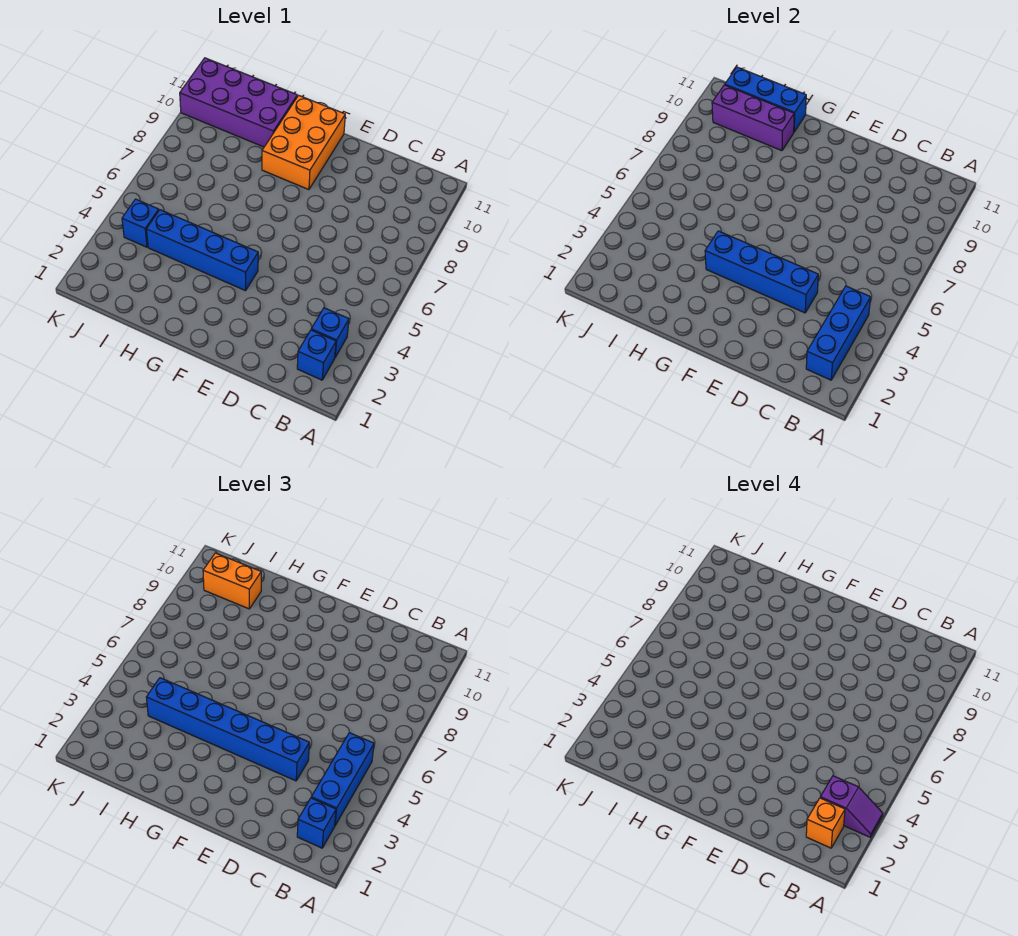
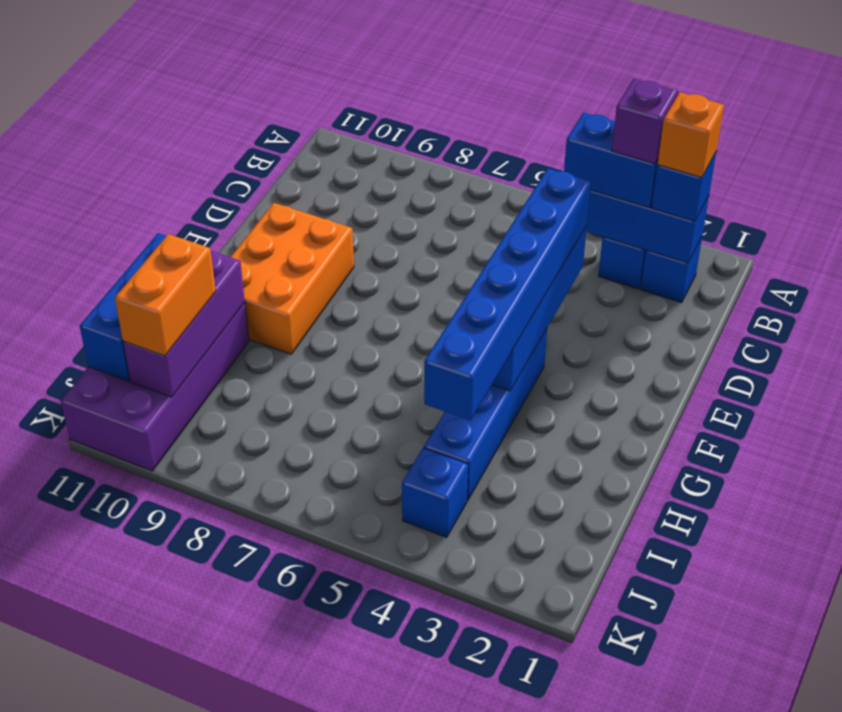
blue brick B3:B5 level 3 -> blue brick B3:B4 level 3
orange brick F9:G11 level 1 -> orange brick E9:G10 level 1

